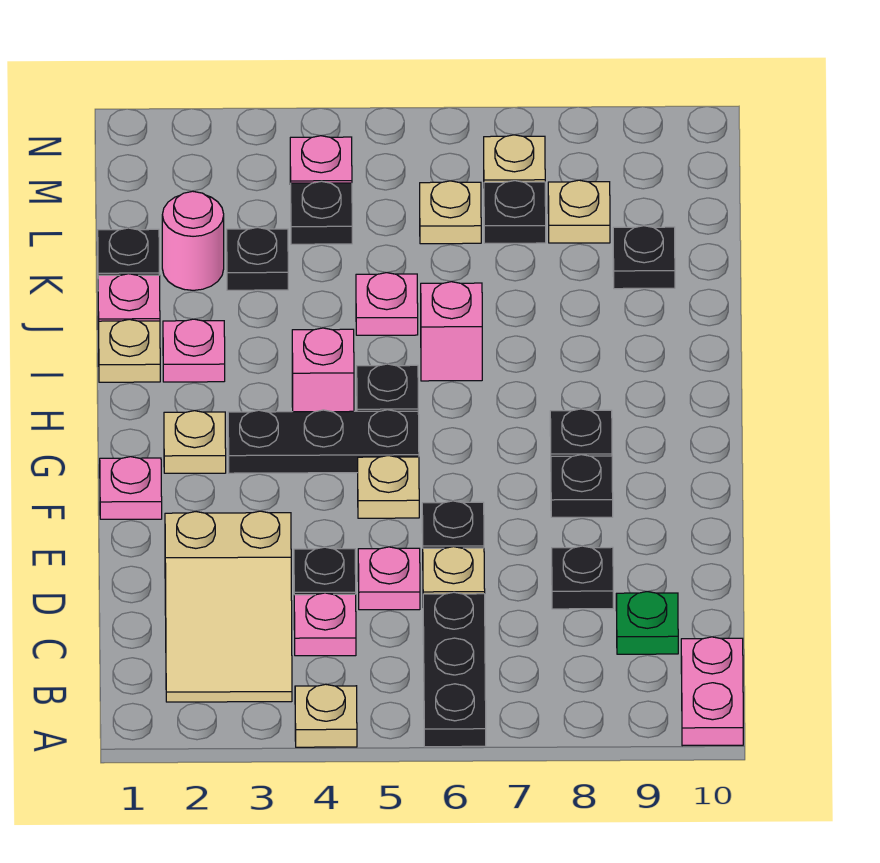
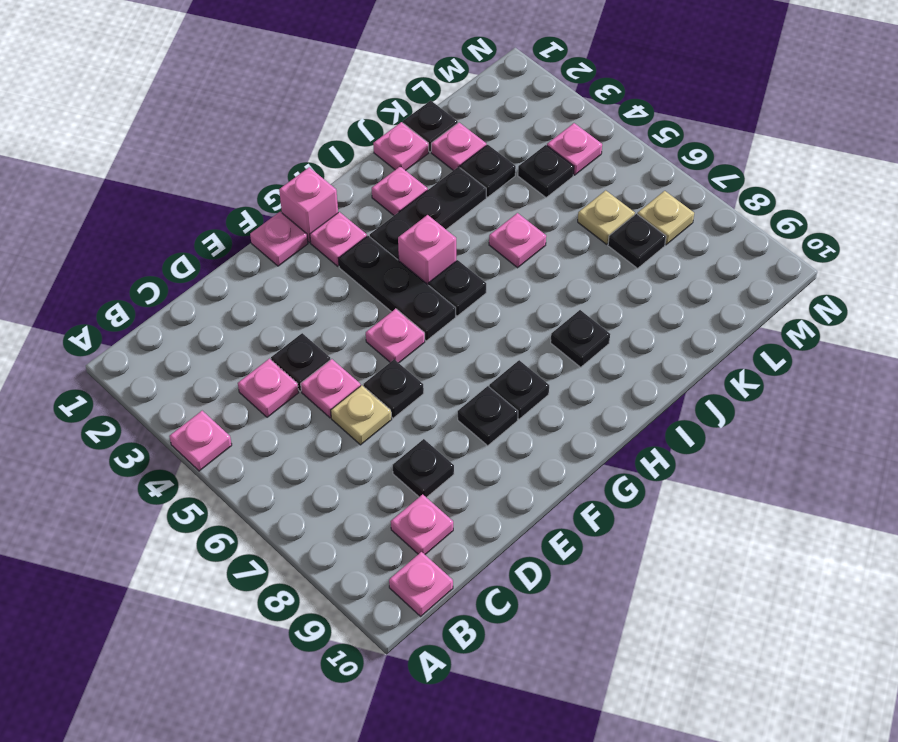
tan plate A4 level 1 -> pink plate A4 level 1
black plate A6:C6 level 1 -> black plate H3:J3 level 1
pink plate A10:B10 level 1 -> pink plate B10 level 1
tan slope B2:D3 level 1 top D -> none
green plate C9 level 1 -> pink plate C9 level 1
tan plate F5 level 1 -> pink plate F5 level 1
tan plate G2 level 1 -> pink plate G2 level 1
tan plate I1 level 1 -> none
pink brick I6 level 1 -> pink brick G1 level 1
pink round brick K2 level 1 -> pink plate K2 level 1
black plate K9 level 1 -> black plate I8 level 1
tan plate L8 level 1 -> none

